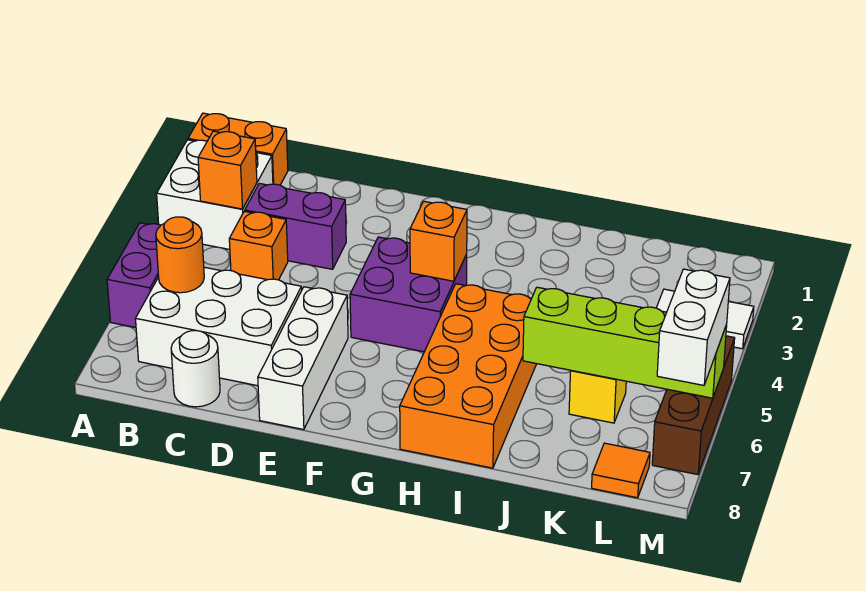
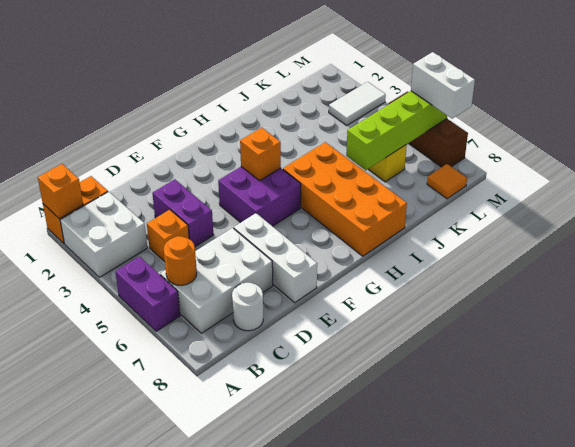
orange brick B3 level 2 -> orange brick A1 level 2
purple brick C3:D3 level 1 -> purple brick D3:D4 level 1

